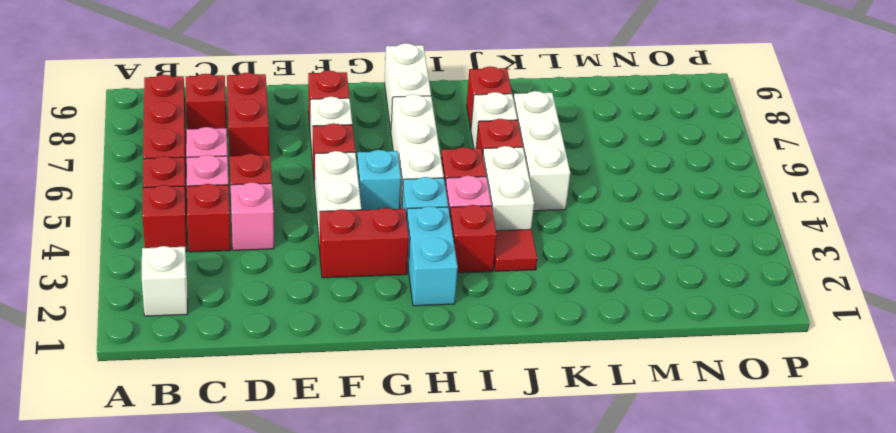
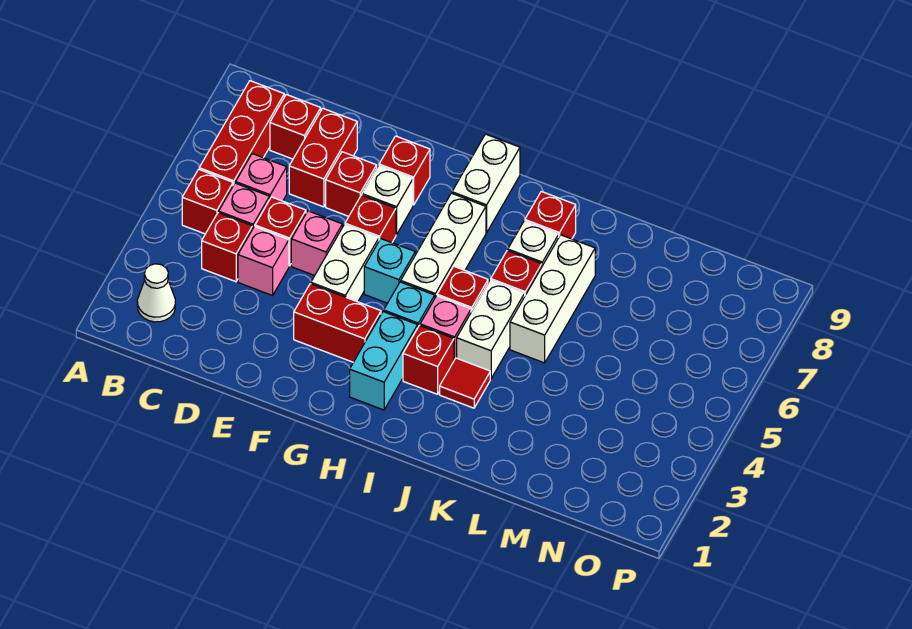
white brick B2 level 1 -> white cone B2 level 1
red brick B4 level 1 -> red brick E7 level 1
none -> pink brick E5 level 1

